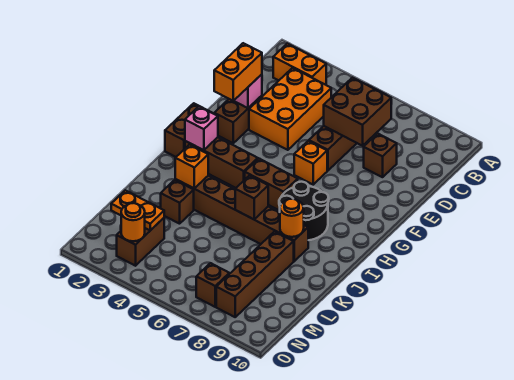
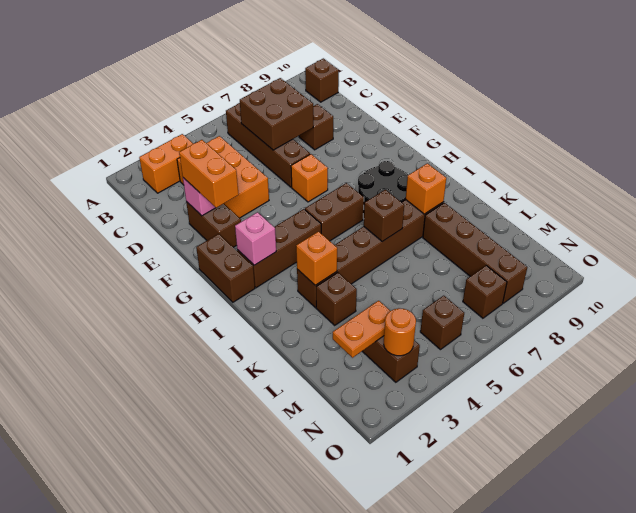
none -> brown brick B10 level 1
orange round brick J8 level 2 -> orange brick J8 level 2
none -> brown brick N5 level 1

